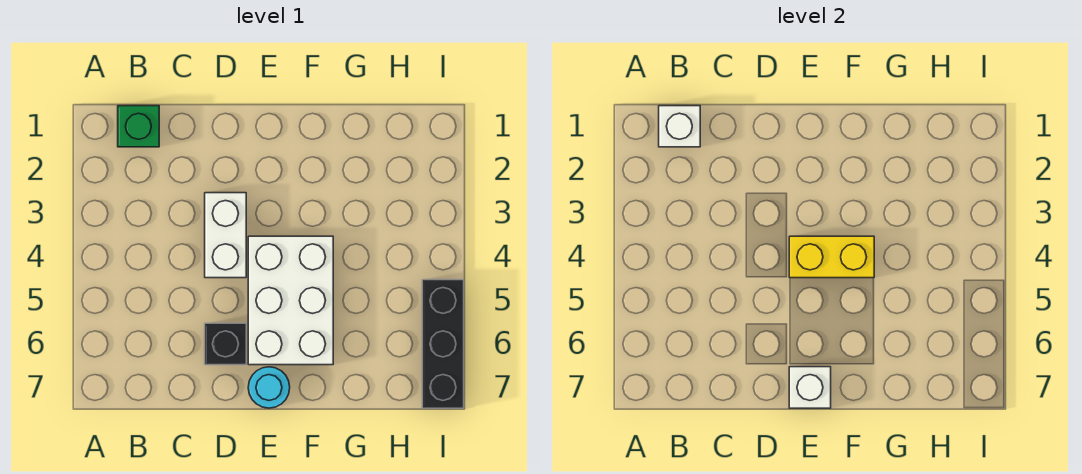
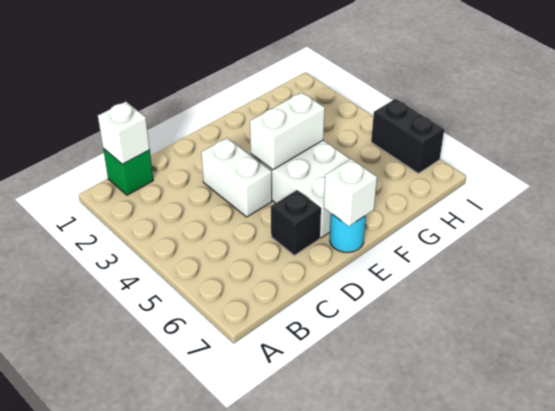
yellow brick E4:F4 level 2 -> white brick E4:F4 level 2
black brick I5:I7 level 1 -> black brick I5:I6 level 1

